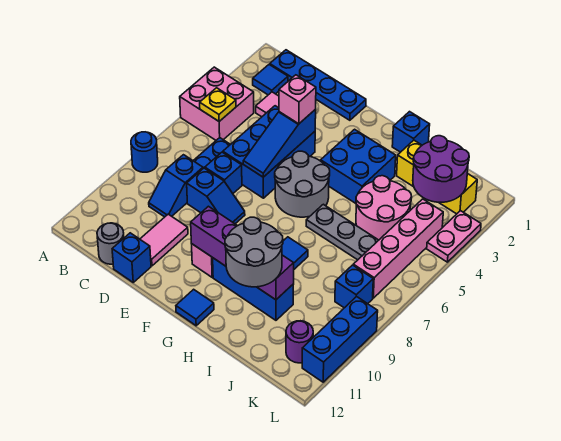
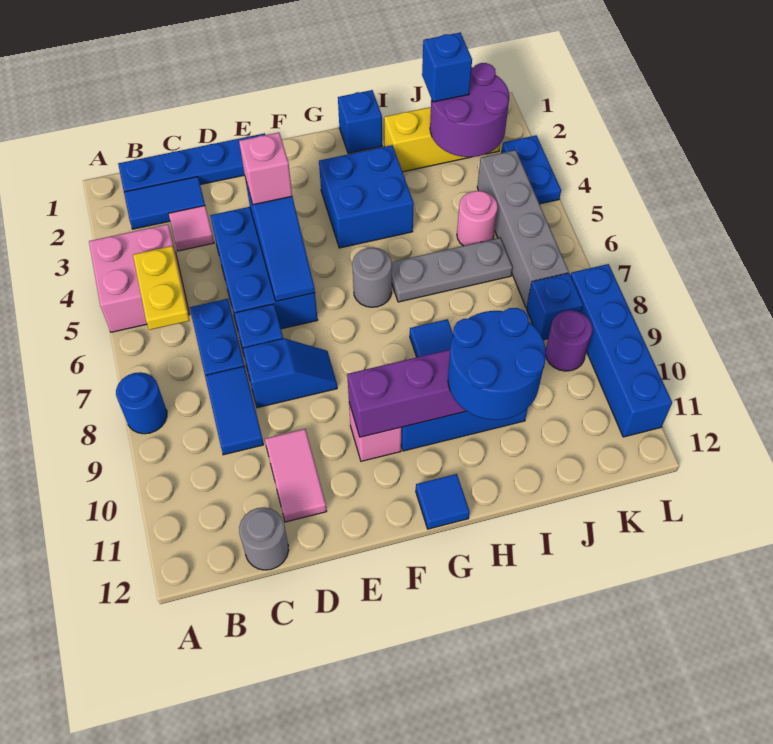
blue tile B2 level 1 -> blue tile B2:C2 level 1
yellow plate B5 level 2 -> yellow plate B5:B6 level 2
blue slope C8:C9 level 1 top 8 -> blue tile C8:C9 level 1
blue brick D12 level 1 -> blue brick J2 level 3
grey round brick F5:G6 level 1 -> grey round brick G6 level 1
grey round brick H10:I11 level 3 -> blue round brick H10:I11 level 3
pink round brick I4:J5 level 1 -> pink round brick J5 level 1
pink brick K4:K7 level 1 -> grey brick K4:K7 level 1
purple round brick K11 level 1 -> purple round brick K9 level 1
pink plate L3:L4 level 1 -> blue plate L3:L4 level 1
blue brick L9:L11 level 1 -> blue brick L8:L11 level 1

